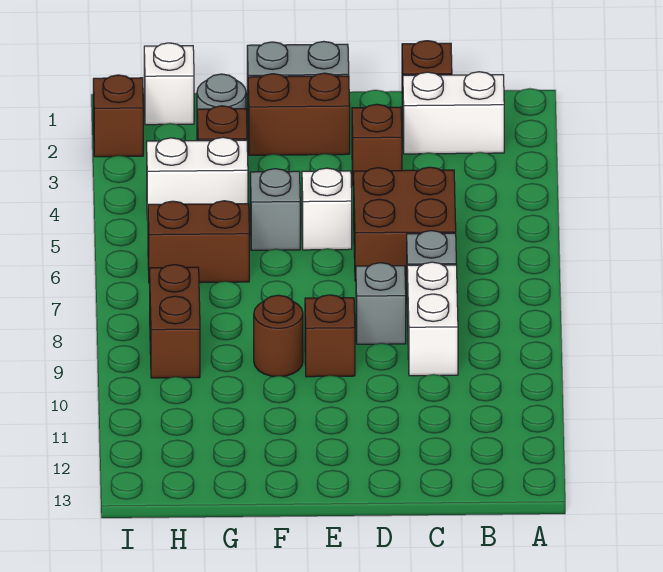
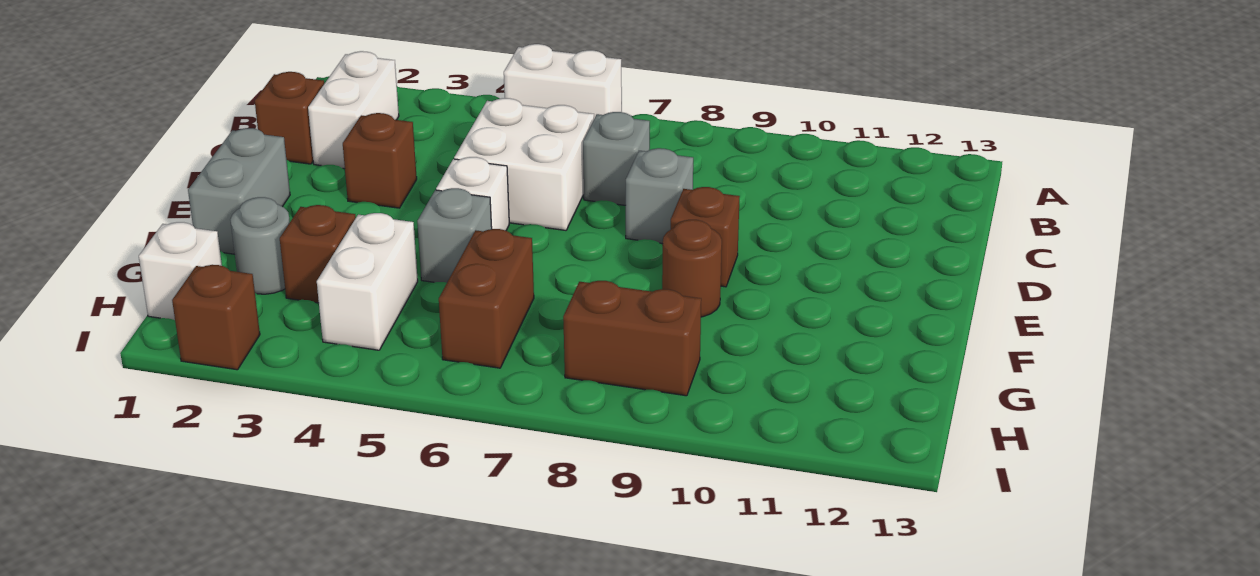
brown brick C5:D6 level 1 -> white brick C5:D6 level 1
white brick C8:C9 level 1 -> white brick A5:A6 level 1
brown brick E2:F2 level 1 -> none

